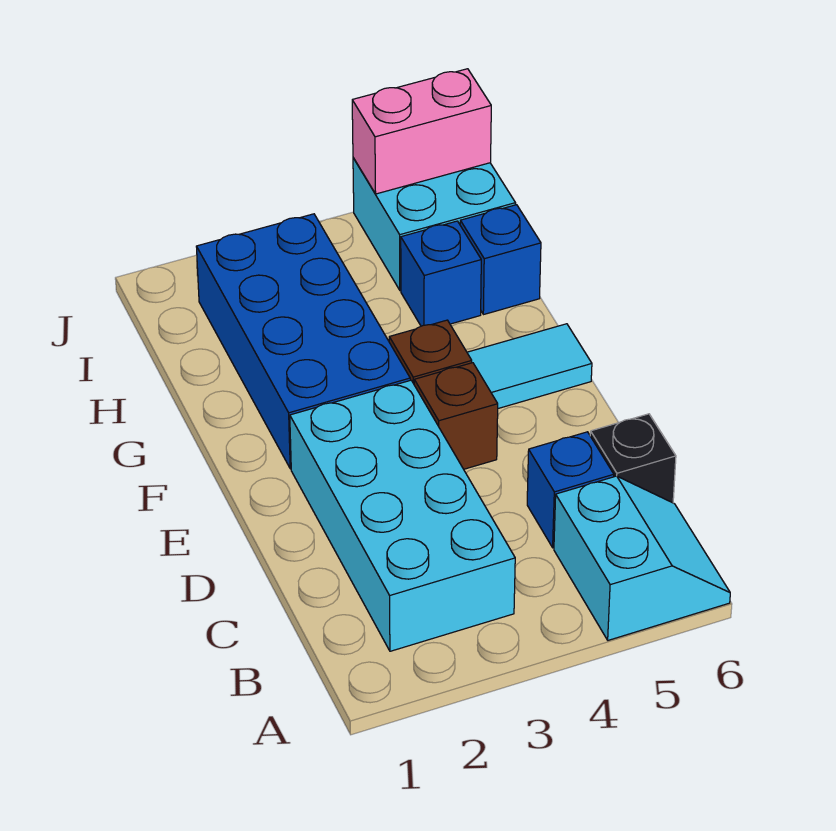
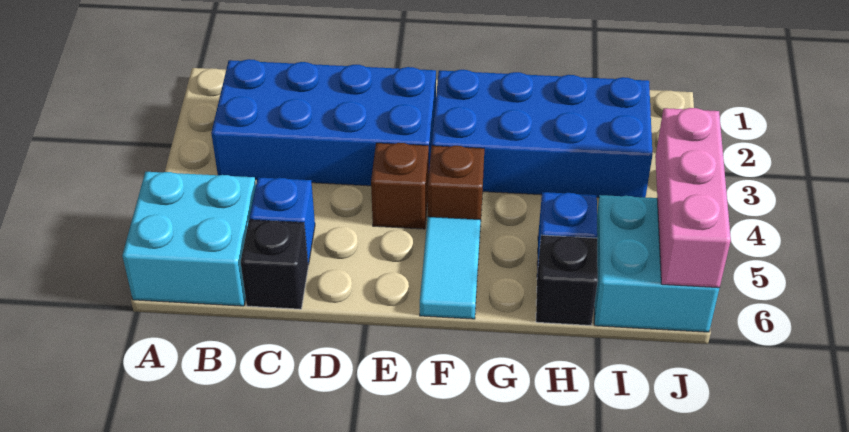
cyan slope A5:B6 level 1 top 5 -> cyan brick A5:B6 level 1
cyan brick B2:E3 level 1 -> blue brick B2:E3 level 1
blue brick H6 level 1 -> black brick H6 level 1
pink brick J5:J6 level 2 -> pink brick J4:J6 level 2

